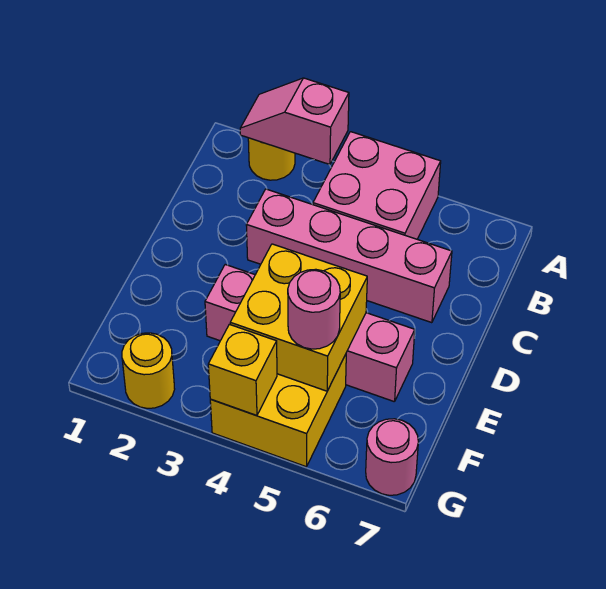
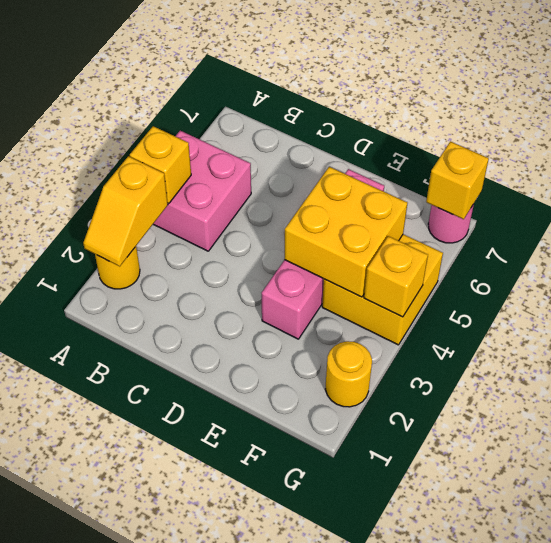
pink slope A2:A3 level 2 top 3 -> yellow slope A2:A3 level 2 top 3
none -> yellow brick A4 level 2
pink brick C3:C6 level 1 -> none
pink round brick F5 level 3 -> none
none -> yellow brick G7 level 2

